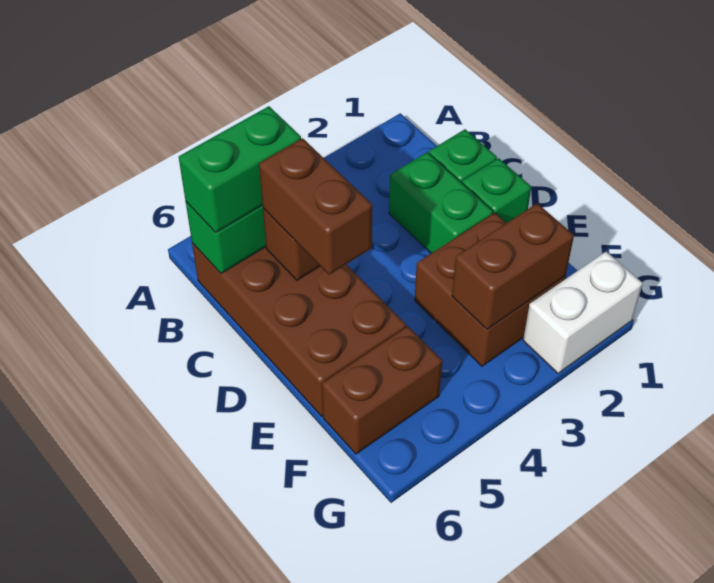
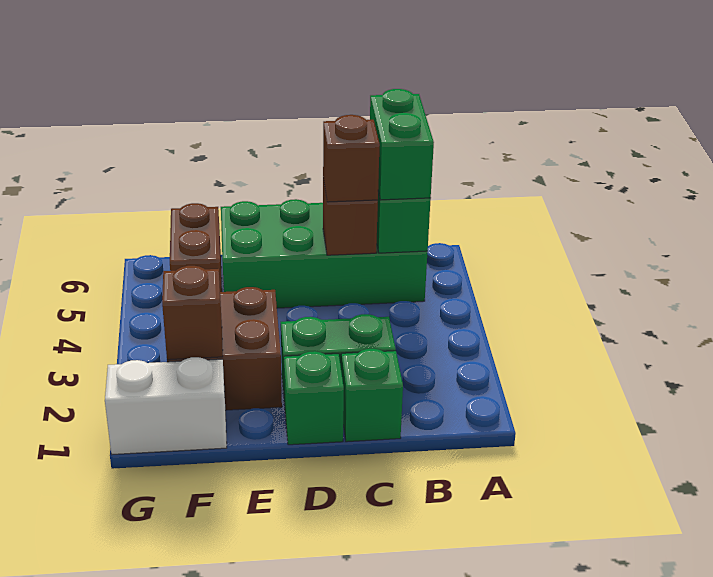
brown brick B5:E6 level 1 -> green brick B5:E6 level 1
brown brick C5:D5 level 3 -> brown brick C5 level 3
brown brick F2:F3 level 2 -> brown brick F2 level 2
white brick G1:G2 level 1 -> white brick F1:G1 level 1

